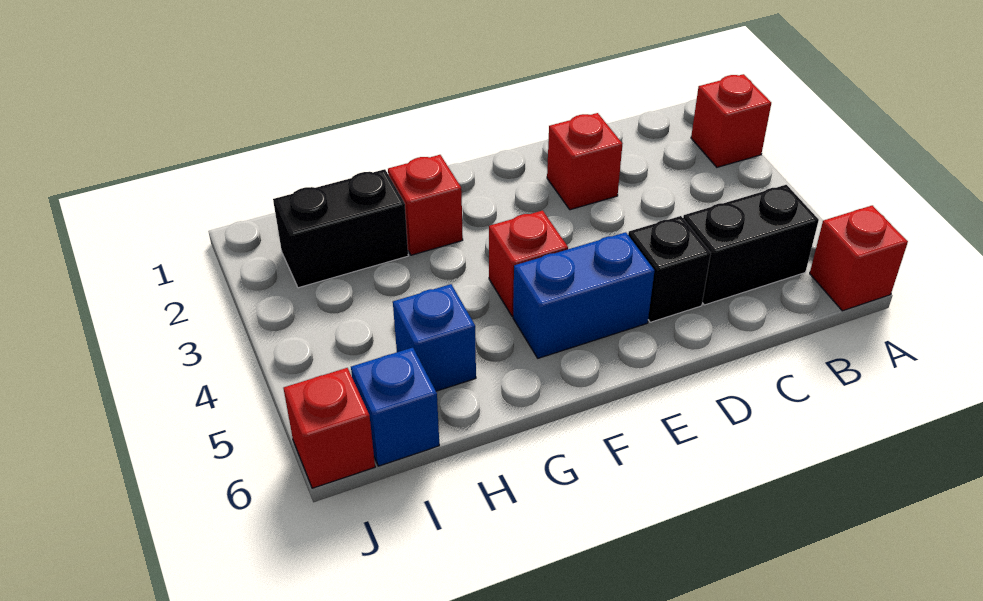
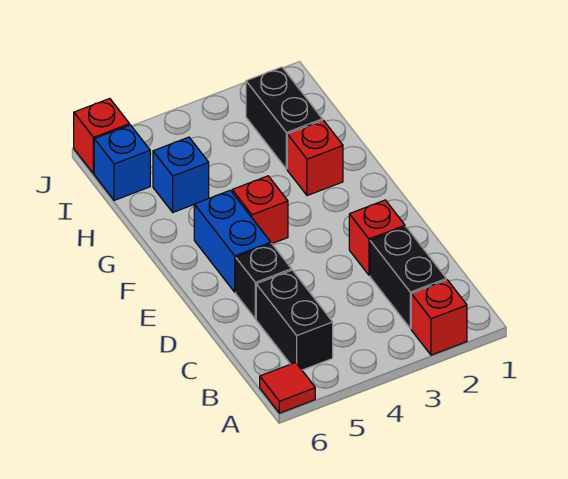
red brick A6 level 1 -> red tile A6 level 1
none -> black brick B2:C2 level 1

